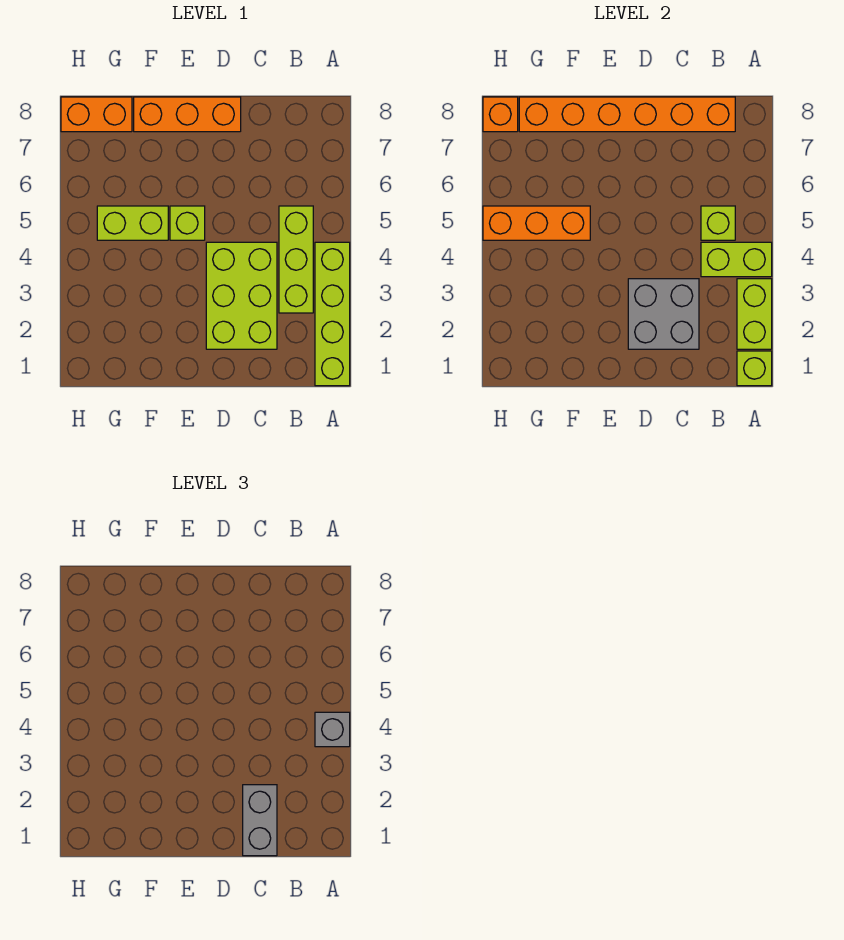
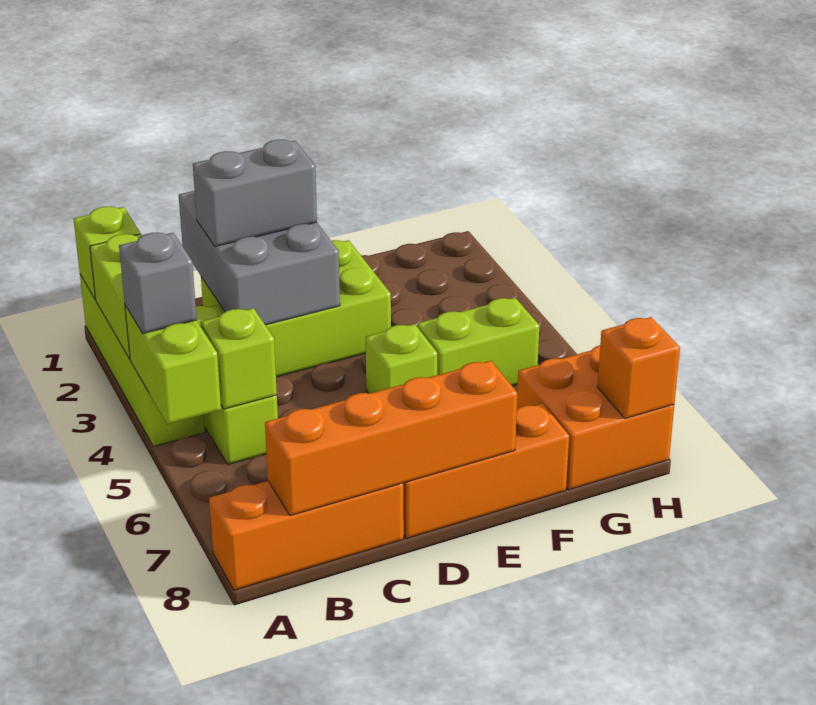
lime brick A4:B4 level 2 -> lime brick A4:A5 level 2
orange brick B8:G8 level 2 -> orange brick B8:E8 level 2
grey brick C1:C2 level 3 -> grey brick C2:D2 level 3
lime brick C2:D4 level 1 -> lime brick C2:E3 level 1
grey brick C2:D3 level 2 -> grey brick C1:D3 level 2
orange brick F5:H5 level 2 -> orange brick A8:C8 level 1
orange brick G8:H8 level 1 -> orange brick G7:H8 level 1

